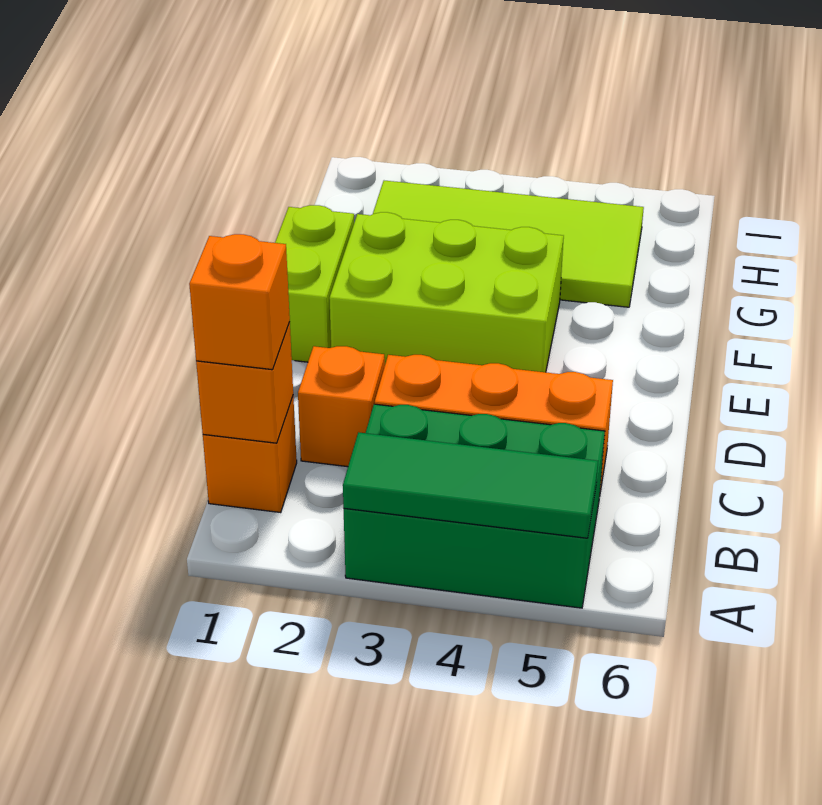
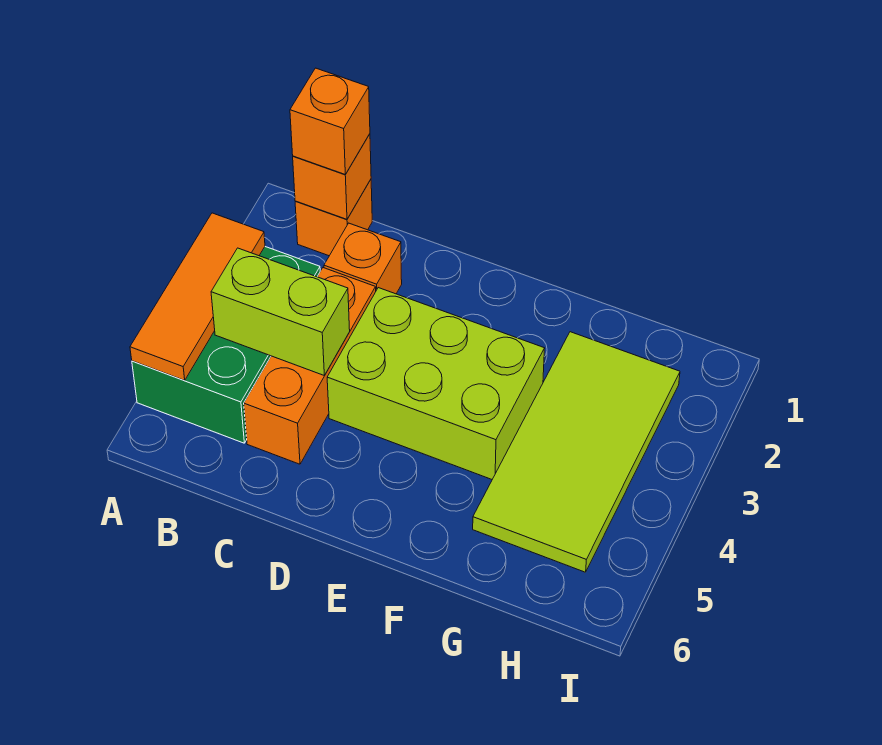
green tile A3:A5 level 2 -> orange tile A3:A5 level 2
lime brick E1:F1 level 1 -> lime brick B4:C4 level 2
lime brick E2:F4 level 1 -> lime brick D3:F4 level 1

